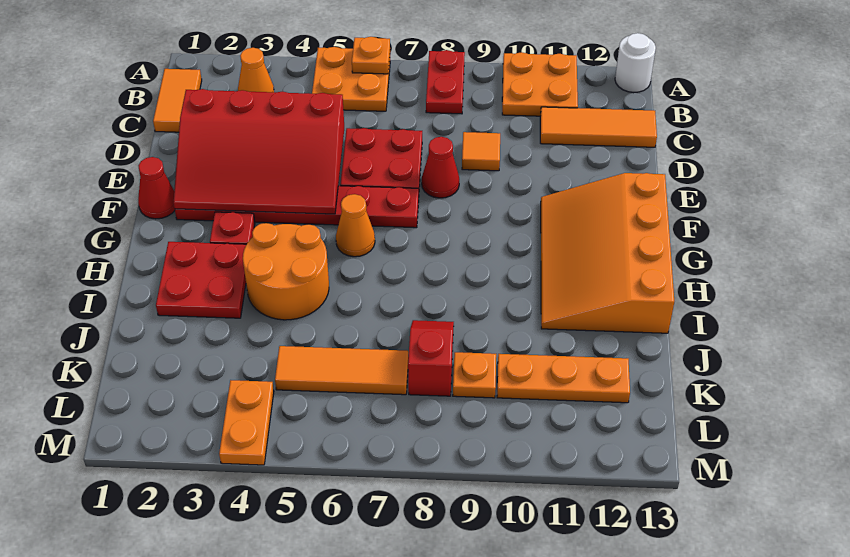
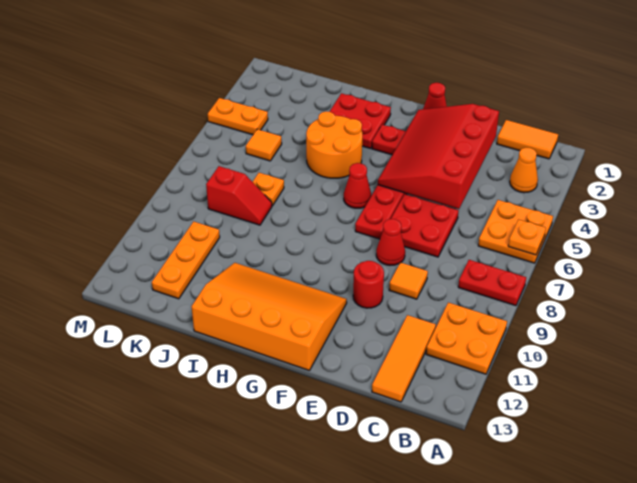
white round brick A13 level 1 -> none
none -> red round brick E10 level 1
orange cone G6 level 1 -> red cone G6 level 1
orange tile K5:K7 level 1 -> orange tile K5 level 1
orange plate K9 level 1 -> orange plate J7 level 1

